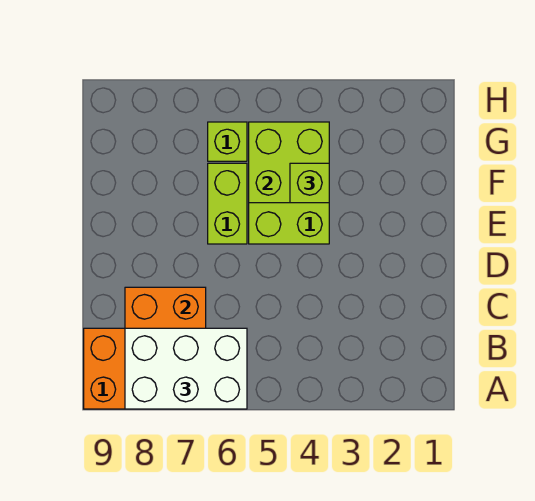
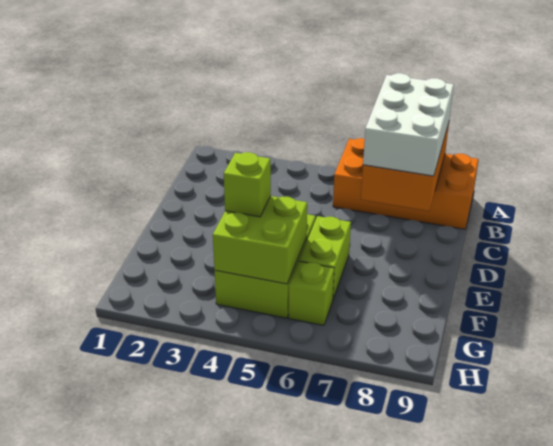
white brick A6:B8 level 3 -> white brick A7:C8 level 3

